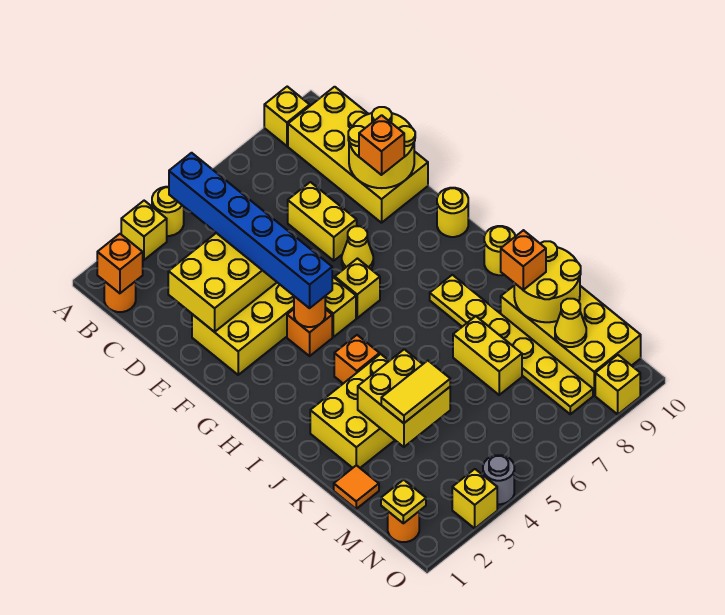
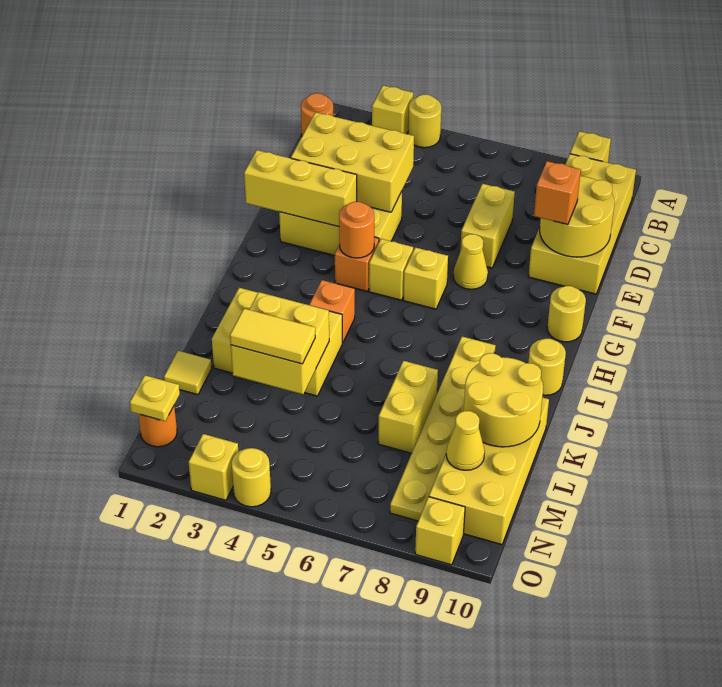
orange brick B1 level 2 -> none
blue brick B4:G4 level 3 -> none
none -> yellow brick F1:F3 level 2
orange brick K9 level 3 -> none
orange tile L1 level 1 -> yellow tile L1 level 1
grey round brick O4 level 1 -> yellow round brick O4 level 1

